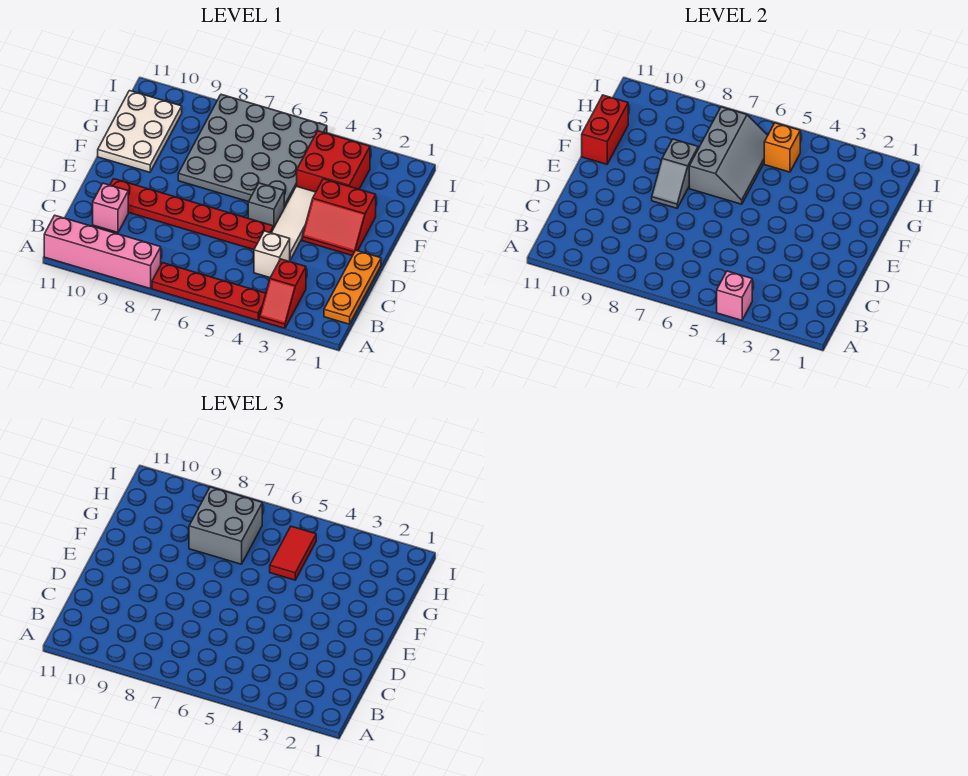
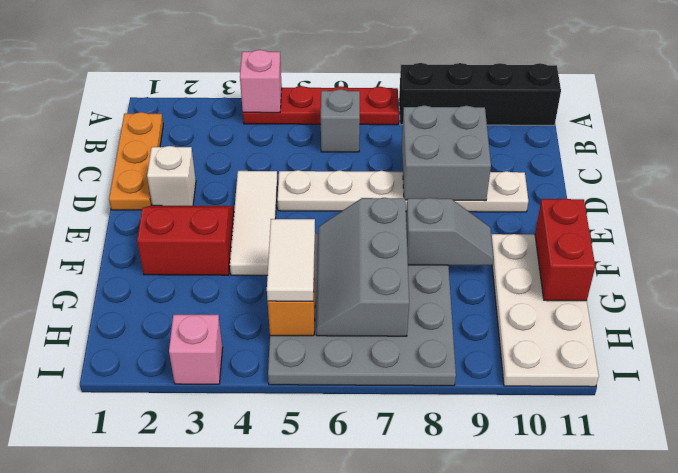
red slope A3:B3 level 1 top B -> none
pink brick A8:A11 level 1 -> black brick A8:A11 level 1
white brick C4 level 1 -> white brick D2 level 1
pink brick C10 level 1 -> pink brick I3 level 1
red plate D5:D10 level 1 -> white plate D5:D10 level 1
grey brick E5 level 1 -> grey brick B6 level 1
grey slope E8:F8 level 2 top F -> grey slope F8:F9 level 2 top 8
white plate F10:H11 level 1 -> white plate F10:I11 level 1
red brick G3:H4 level 1 -> none
red tile G5:H5 level 3 -> white tile G5:H5 level 3
grey brick G7:H8 level 3 -> grey brick C8:D9 level 2

